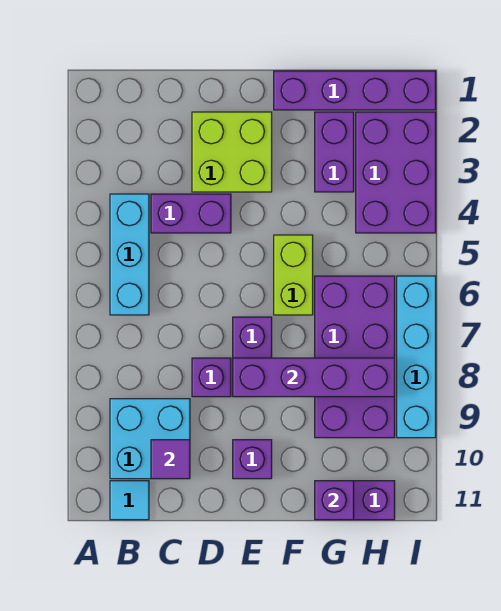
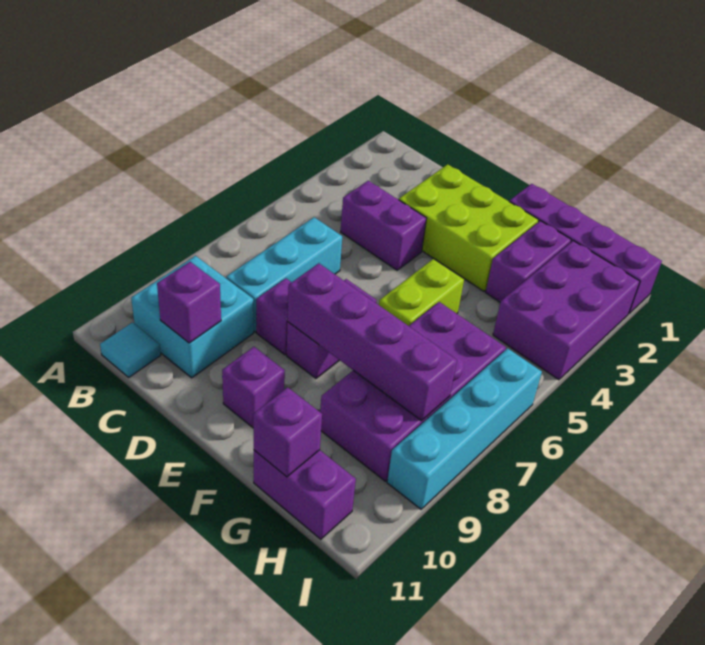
cyan brick B4:B6 level 1 -> cyan brick C6:C8 level 1
purple tile C10 level 2 -> purple brick C10 level 2
lime brick D2:E3 level 1 -> lime brick D2:F3 level 1

